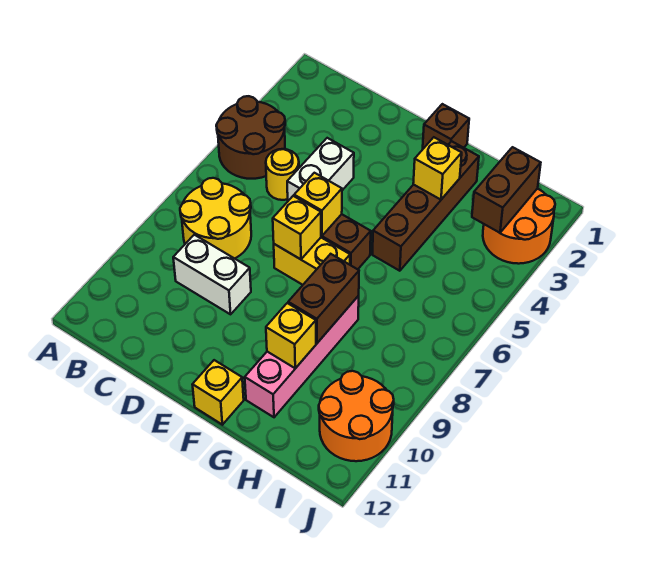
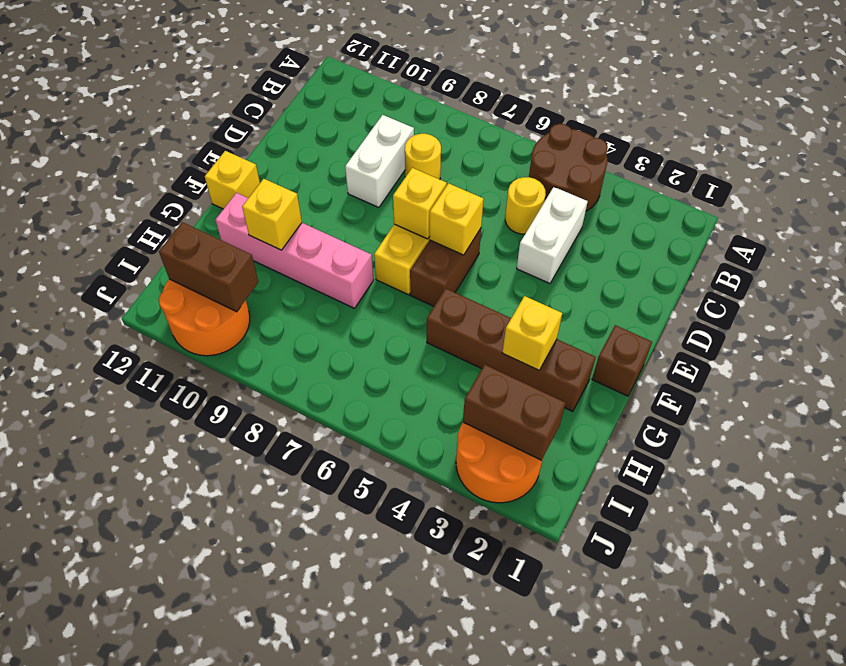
yellow round brick B7:C8 level 1 -> yellow round brick C8 level 1
white brick D4:D5 level 1 -> white brick C4:D4 level 1
brown brick G8:G9 level 2 -> brown brick I10:I11 level 2

